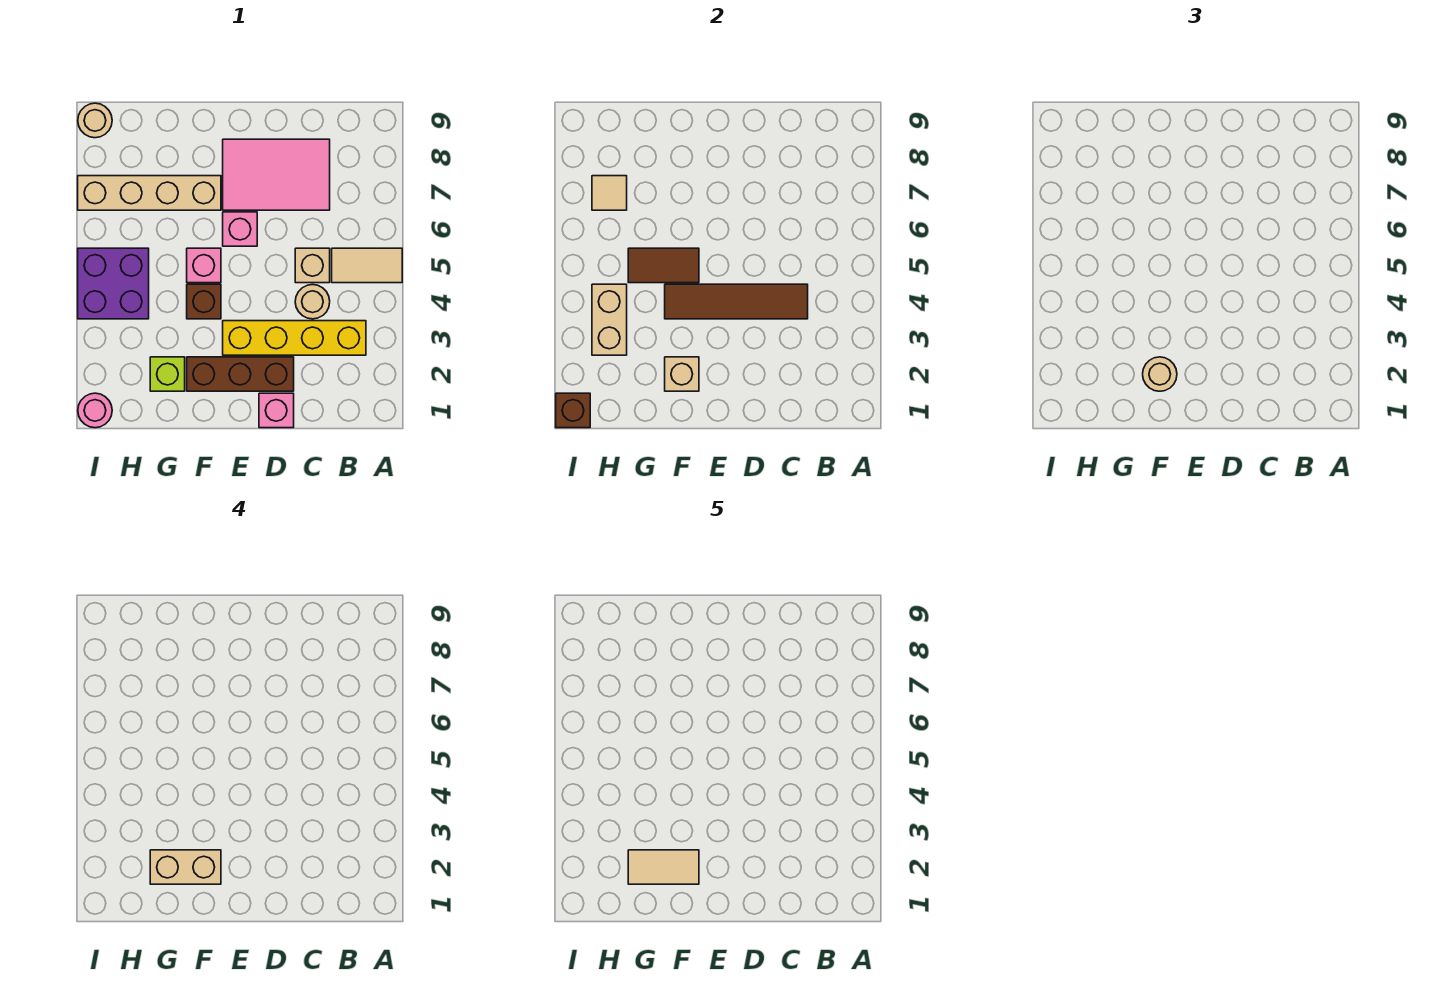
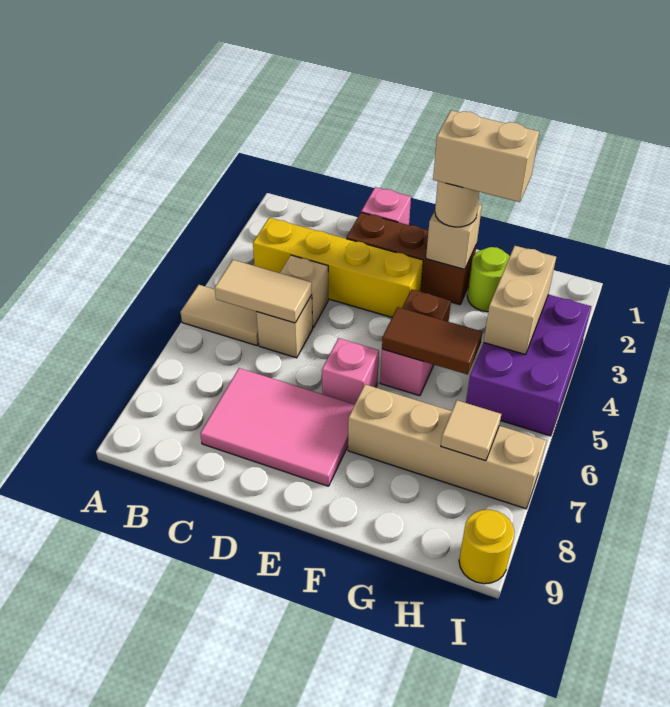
tan round brick C4 level 1 -> tan brick C4 level 1
brown tile C4:F4 level 2 -> none
tan tile F2:G2 level 5 -> tan tile B5:C5 level 2
lime brick G2 level 1 -> lime round brick G2 level 1
purple brick H4:I5 level 1 -> purple brick H3:I5 level 1
pink round brick I1 level 1 -> none
brown brick I1 level 2 -> none
tan round brick I9 level 1 -> yellow round brick I9 level 1

